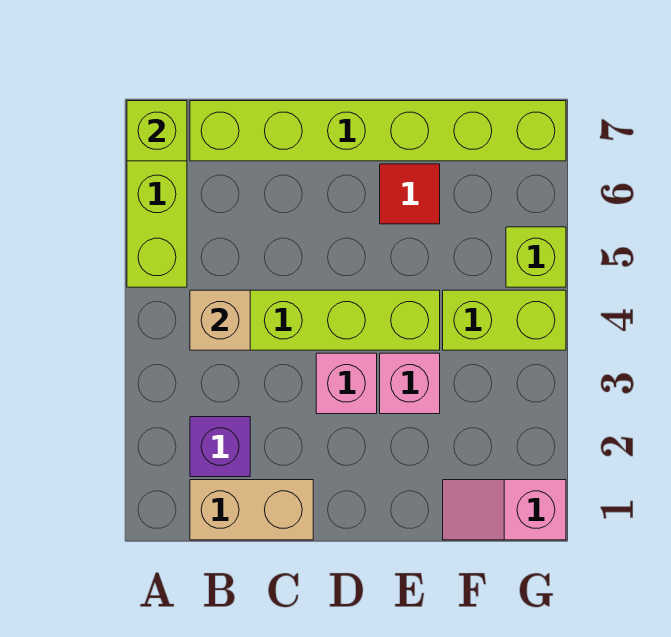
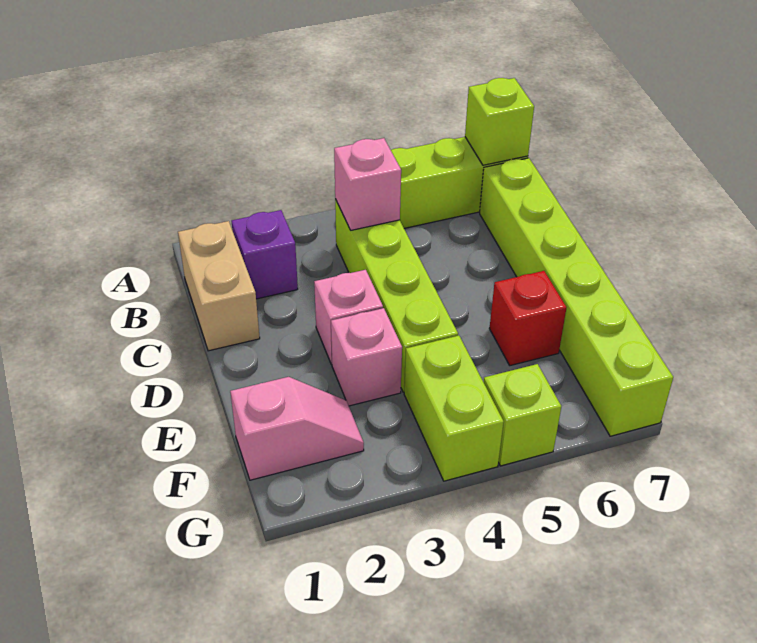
tan brick B4 level 2 -> pink brick B4 level 2
red tile E6 level 1 -> red brick E6 level 1
pink slope F1:G1 level 1 top G -> pink slope F1:F2 level 1 top 1

